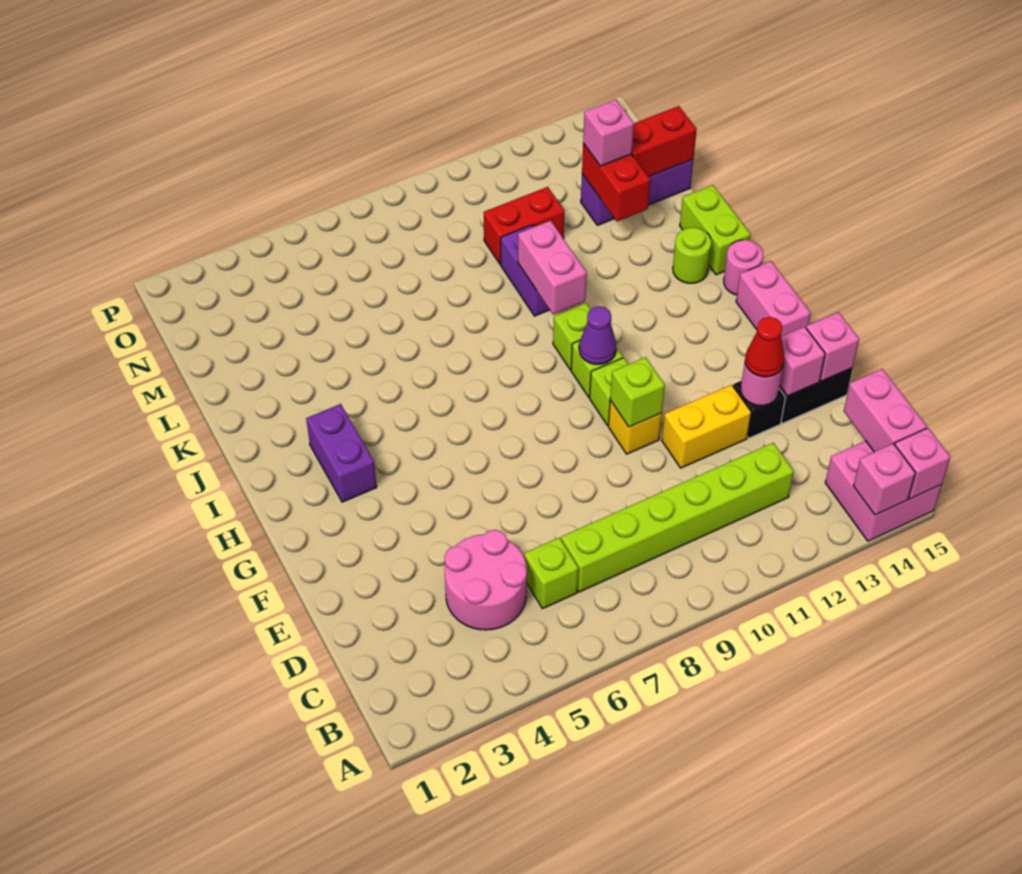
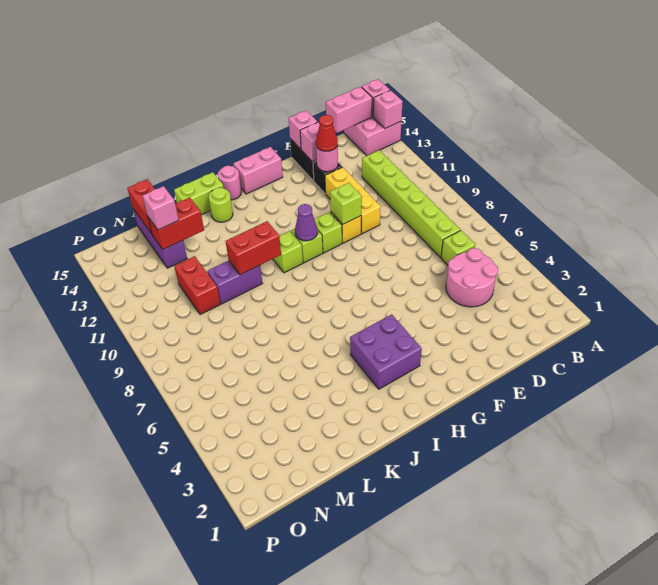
yellow brick E11:E12 level 1 -> yellow brick E10:E12 level 1
purple brick H3:I3 level 1 -> purple brick H3:I4 level 1
pink brick J10:K10 level 2 -> red brick J10:K10 level 2

